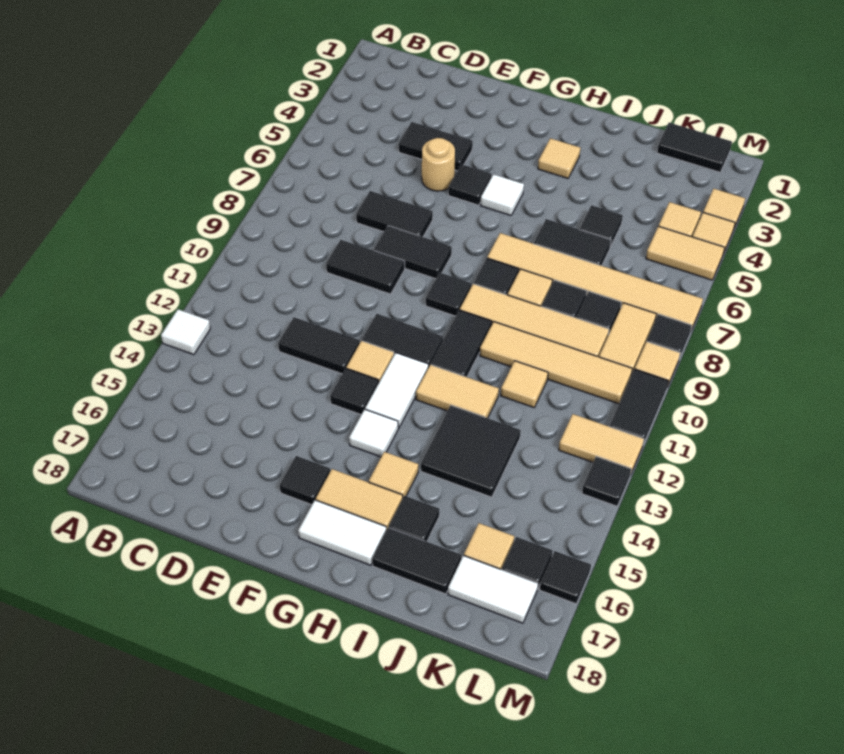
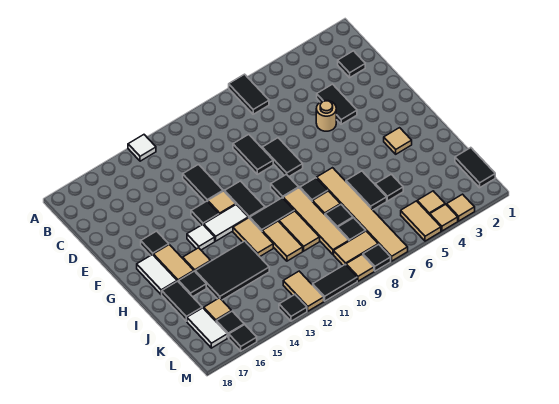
black tile D7:E7 level 1 -> black tile A7:B7 level 1
black tile F5 level 1 -> black tile C2 level 1
white tile G5 level 1 -> none
tan tile I10:L10 level 1 -> tan tile I10:J10 level 1
black tile I13:J14 level 1 -> black tile I13:J15 level 1
tan tile J11 level 1 -> tan tile I11:J11 level 1

